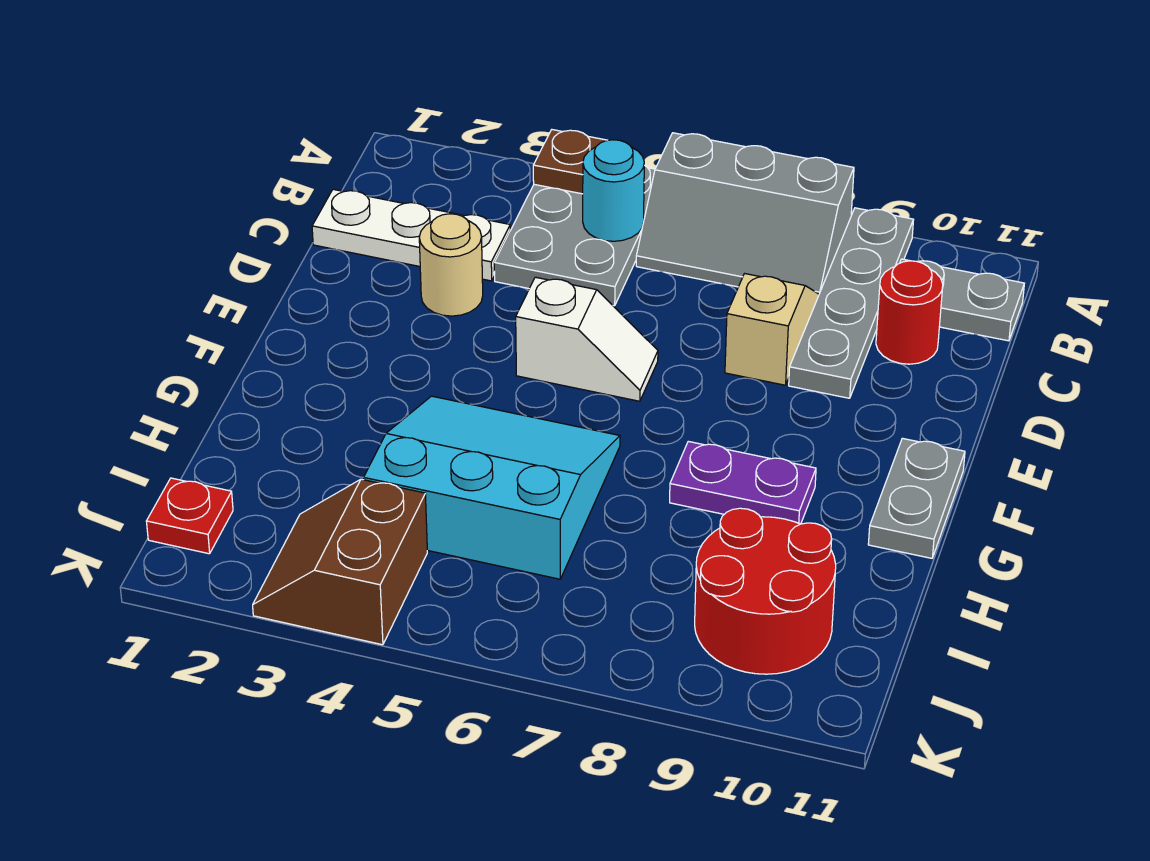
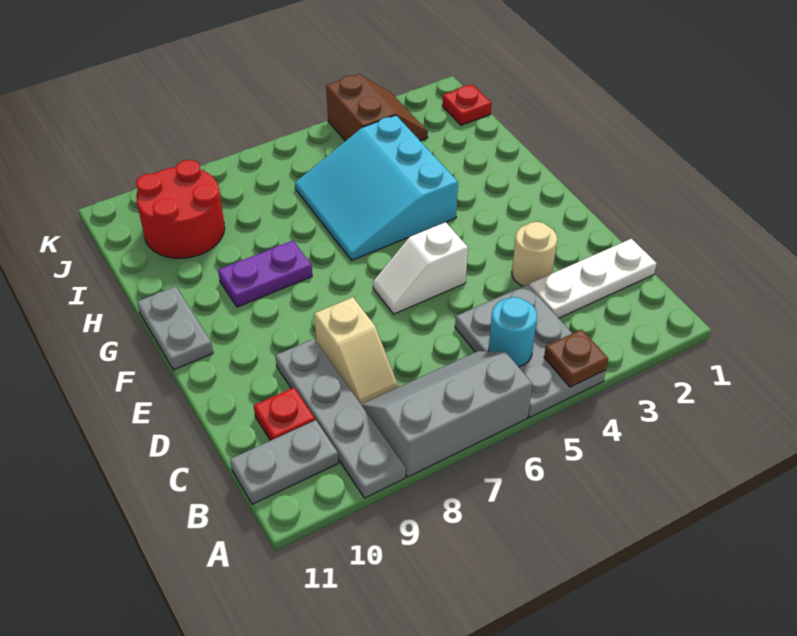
red round brick C10 level 1 -> red plate C10 level 1
cyan slope G4:I6 level 1 top I -> cyan slope G4:I6 level 1 top 4

